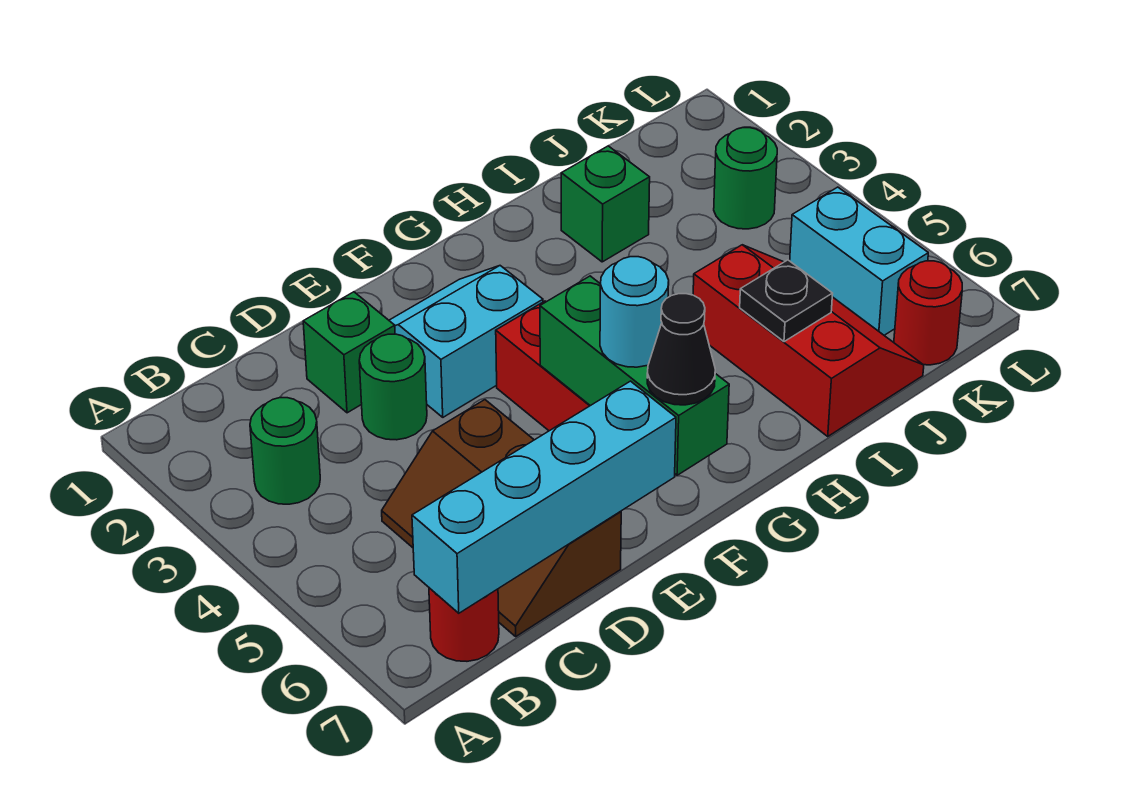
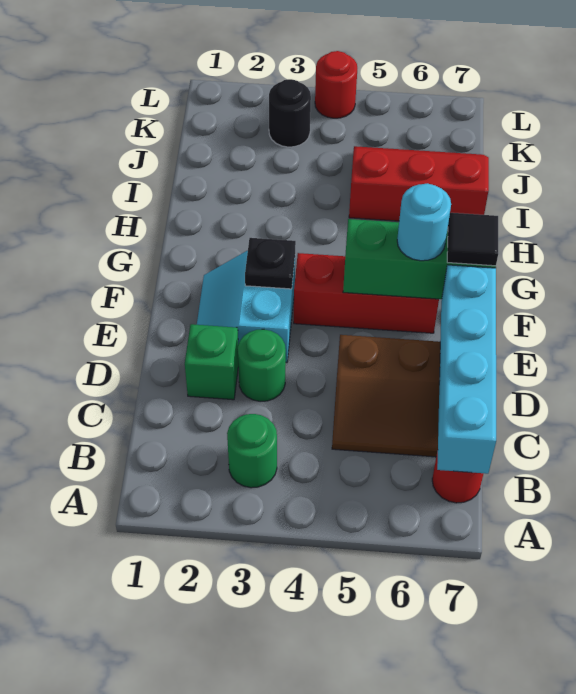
black cone F7 level 3 -> black tile F7 level 3
green brick I2 level 1 -> none
black plate I6 level 2 -> black plate F3 level 2
green round brick K3 level 1 -> black round brick K3 level 1
cyan brick K5:K6 level 1 -> none
red round brick K7 level 1 -> red round brick L4 level 1

